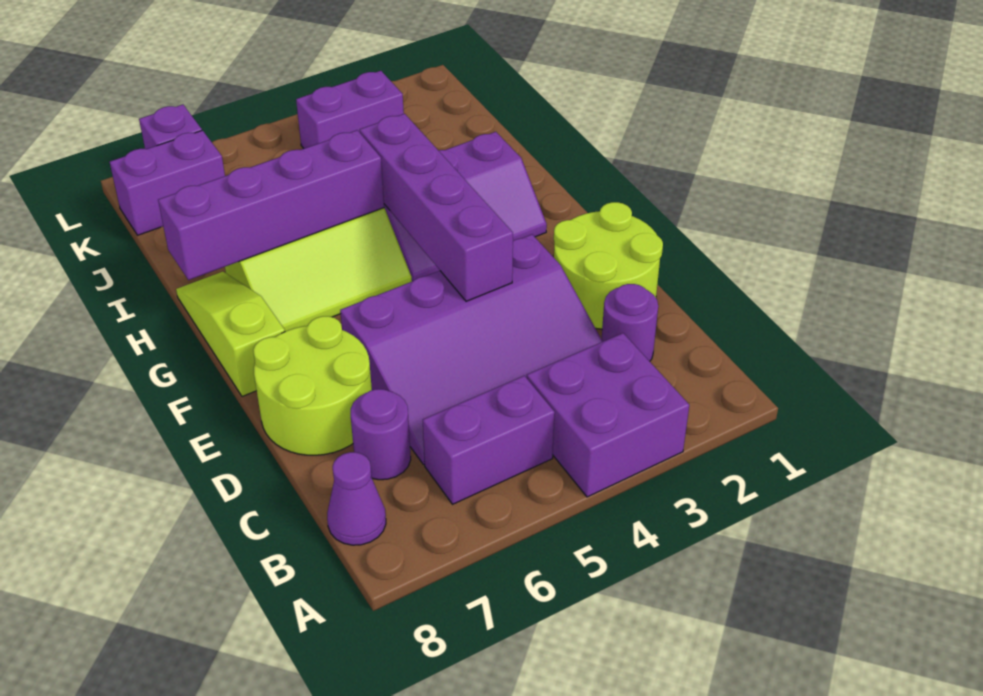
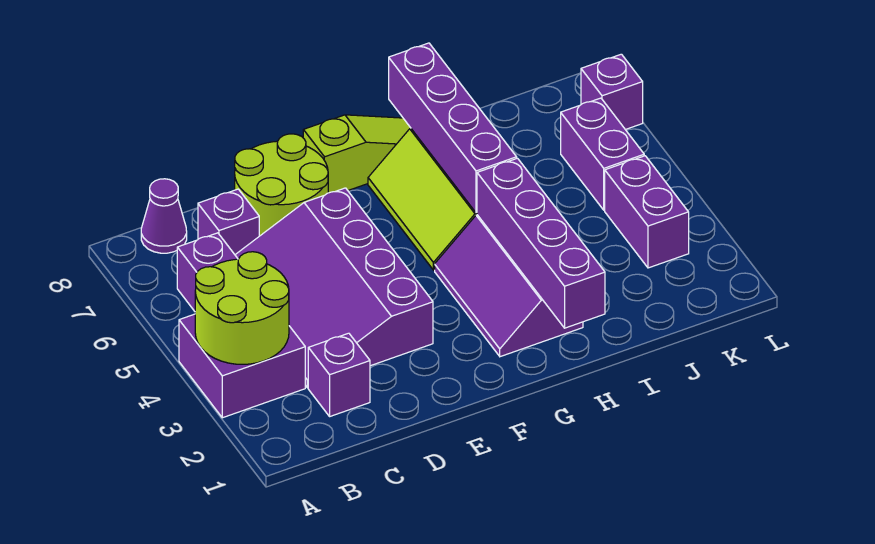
purple round brick C2 level 1 -> purple brick C2 level 1
purple round brick C7 level 1 -> purple brick C7 level 1
lime round brick D1:E2 level 1 -> lime round brick A3:B4 level 2
purple brick E4:H4 level 2 -> purple brick H1:H4 level 2
purple brick K7:K8 level 1 -> purple brick K5:K6 level 1

